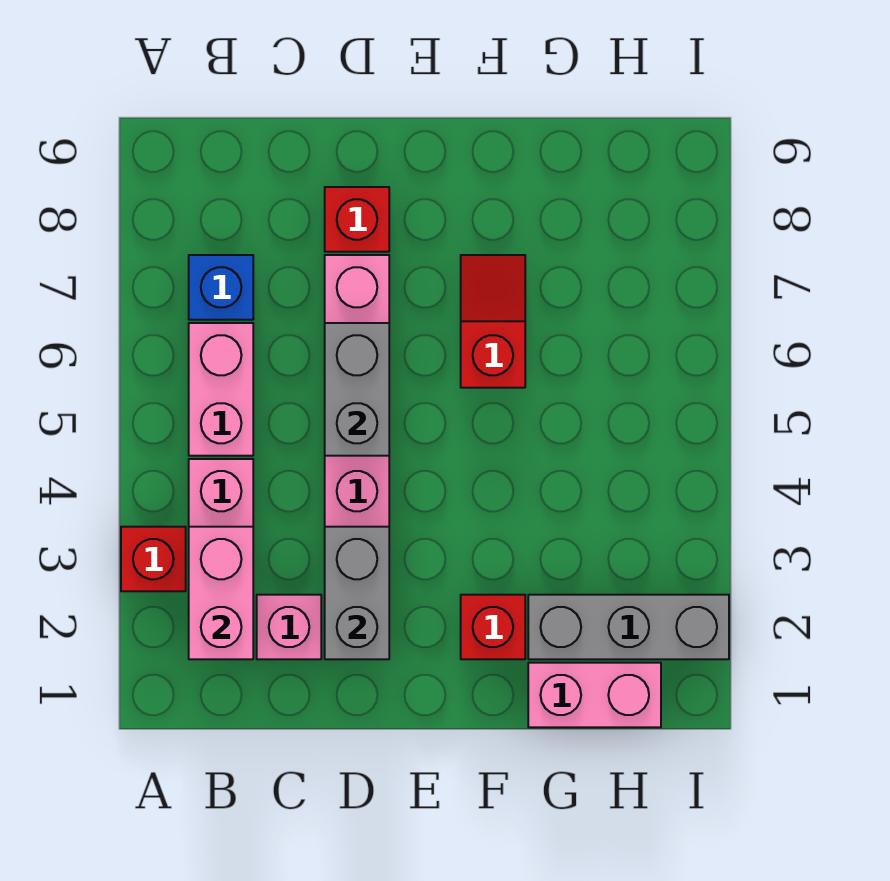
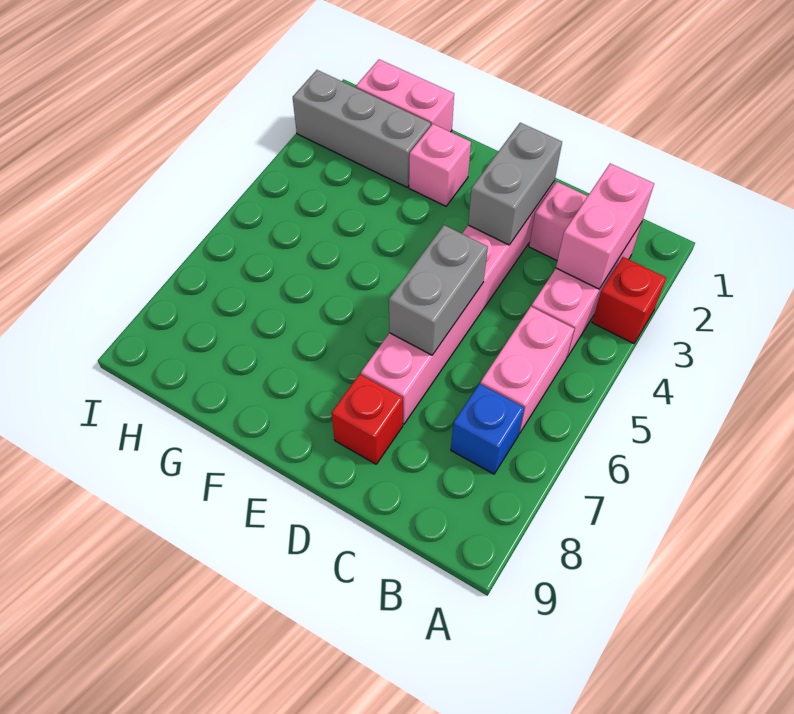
red brick F2 level 1 -> pink brick F2 level 1
red slope F6:F7 level 1 top 6 -> none

